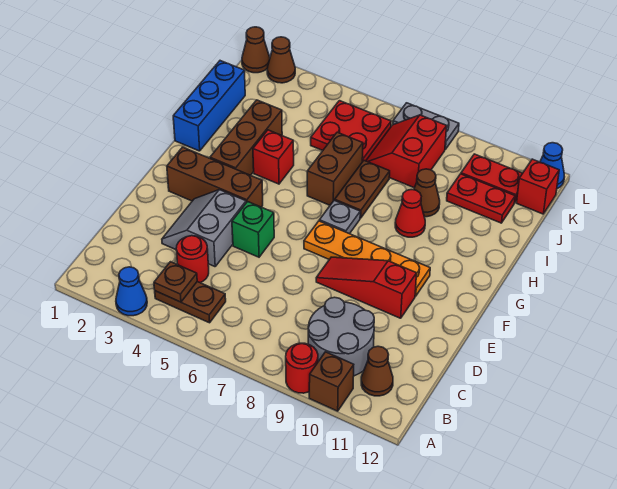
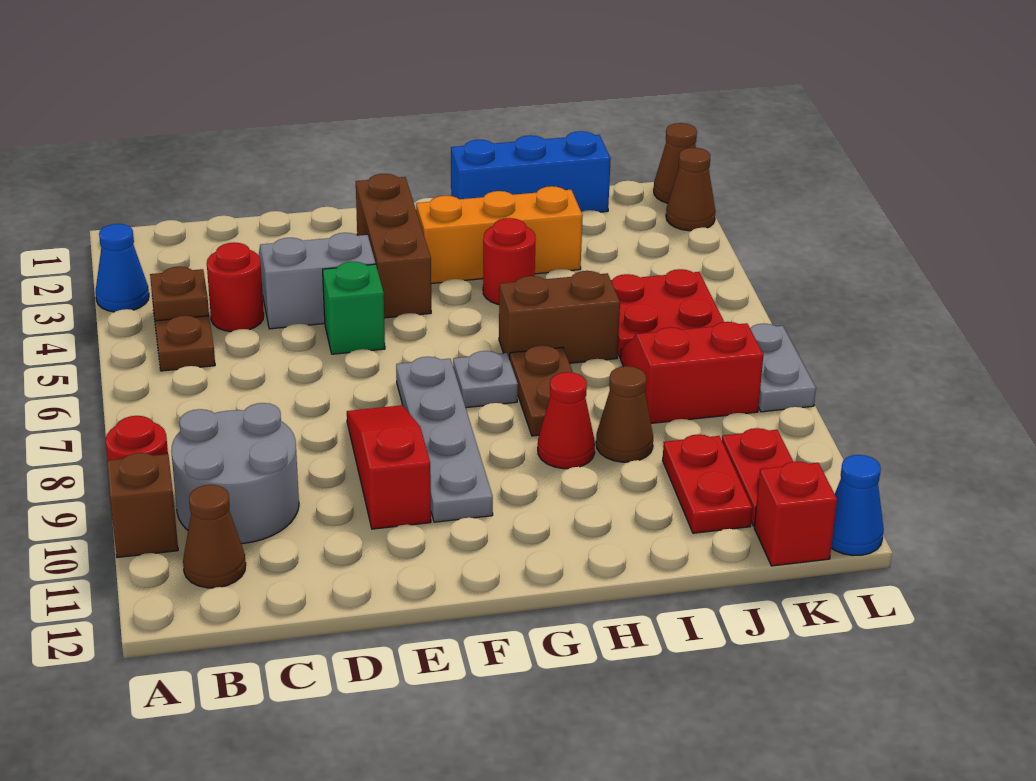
orange plate F7:F10 level 1 -> grey plate F7:F10 level 1
brown brick G3:I3 level 1 -> orange brick G3:I3 level 1
red brick H4 level 1 -> red round brick H4 level 1
brown plate H7:I7 level 1 -> brown plate H7:H8 level 1

